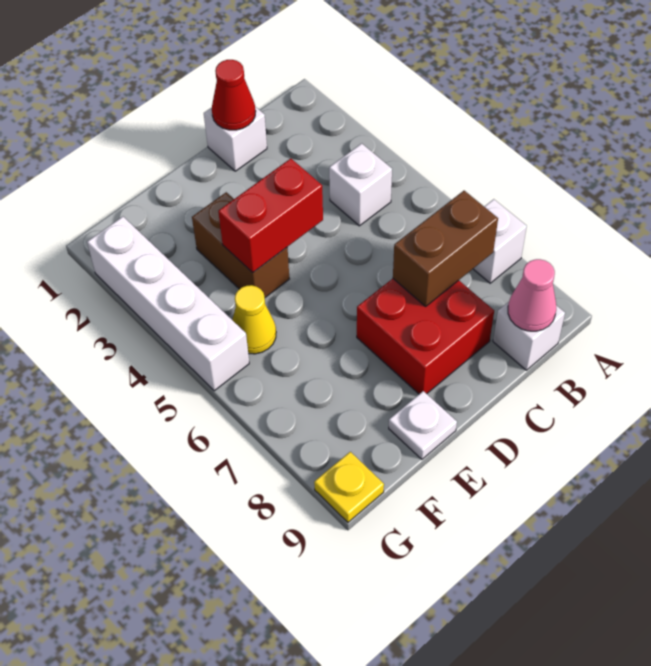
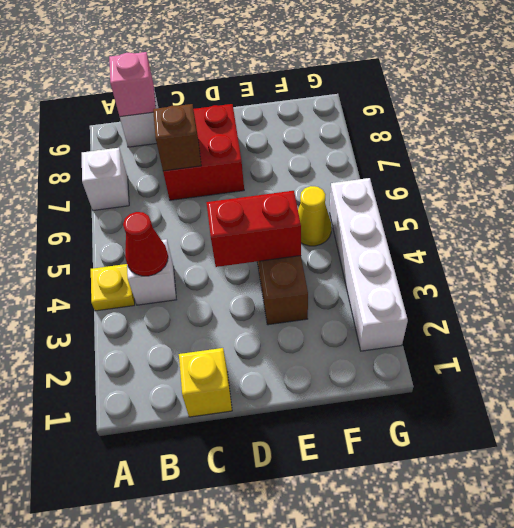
brown brick B7:C7 level 2 -> brown brick C7 level 2
pink cone B9 level 2 -> pink brick B9 level 2
white brick C1 level 1 -> yellow brick C1 level 1
red cone C1 level 2 -> red cone B4 level 2
white plate E9 level 1 -> none
yellow plate G9 level 1 -> yellow plate A4 level 1

